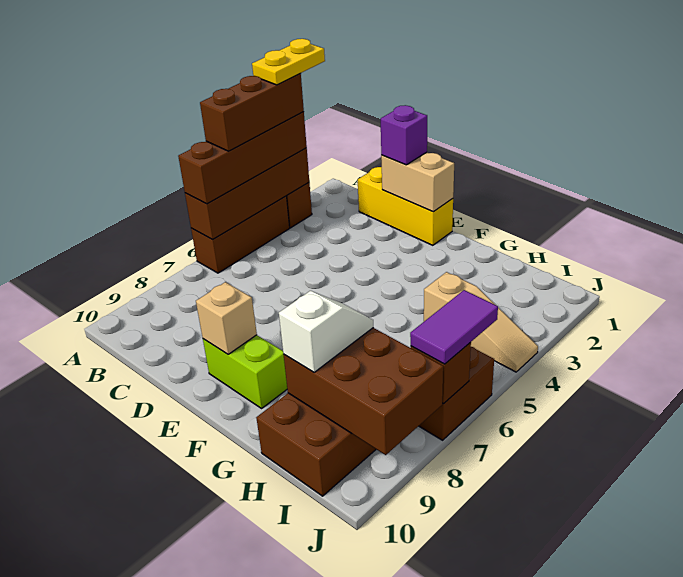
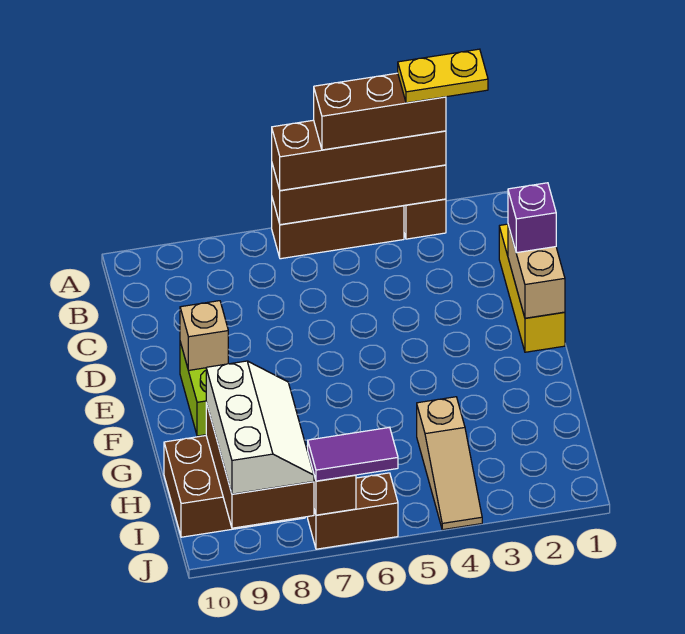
white slope H8:H9 level 3 top 9 -> white slope H8:J9 level 3 top 9

